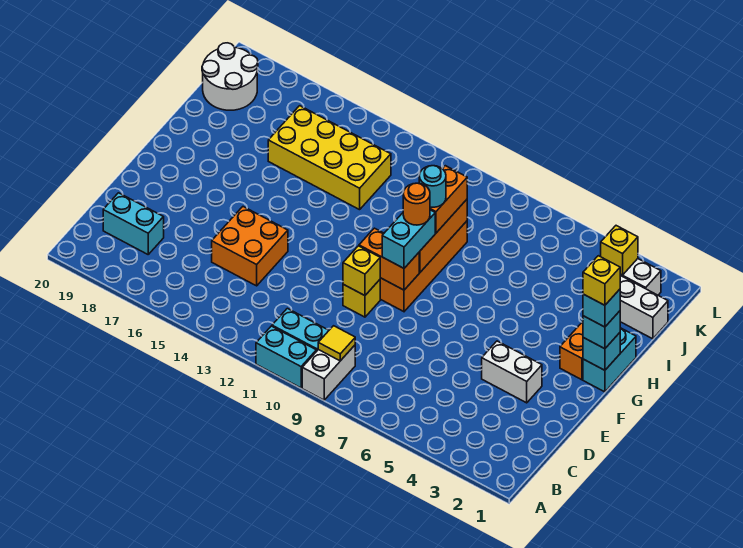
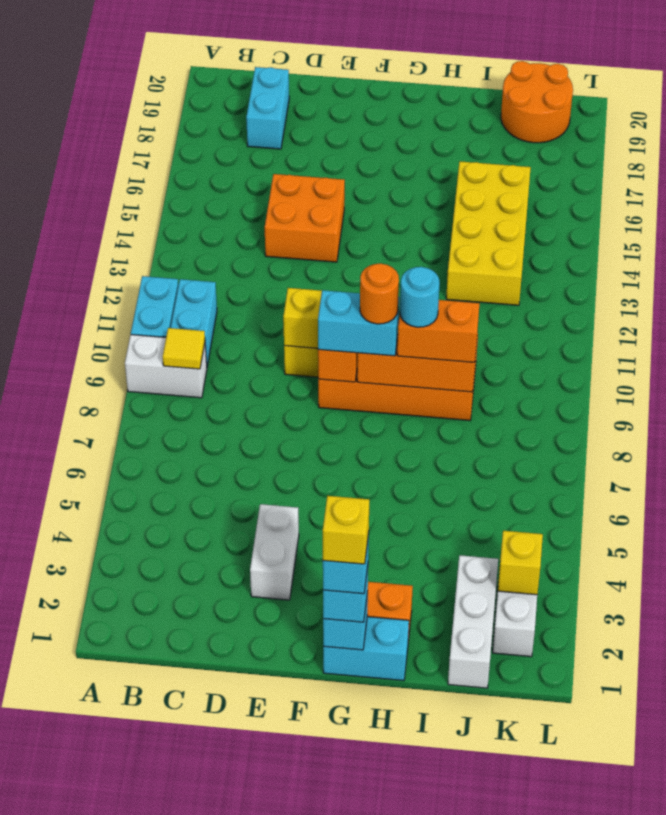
white round brick J19:K20 level 1 -> orange round brick J19:K20 level 1

